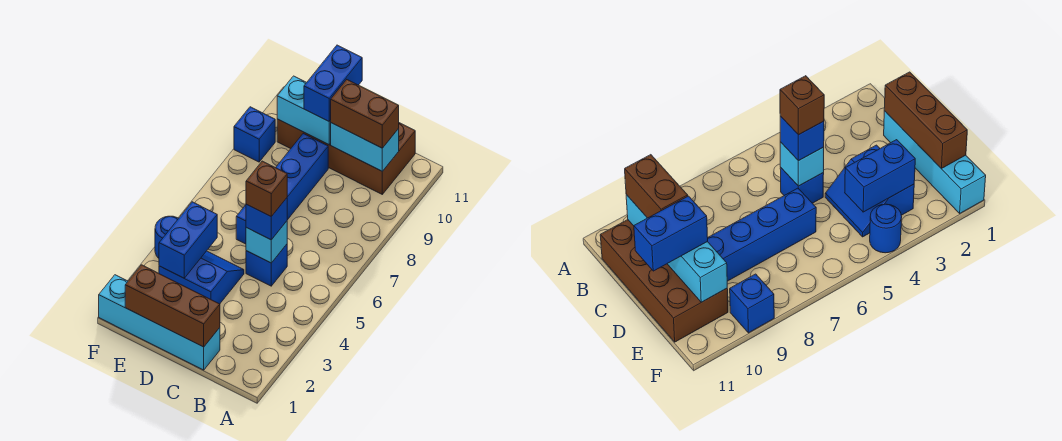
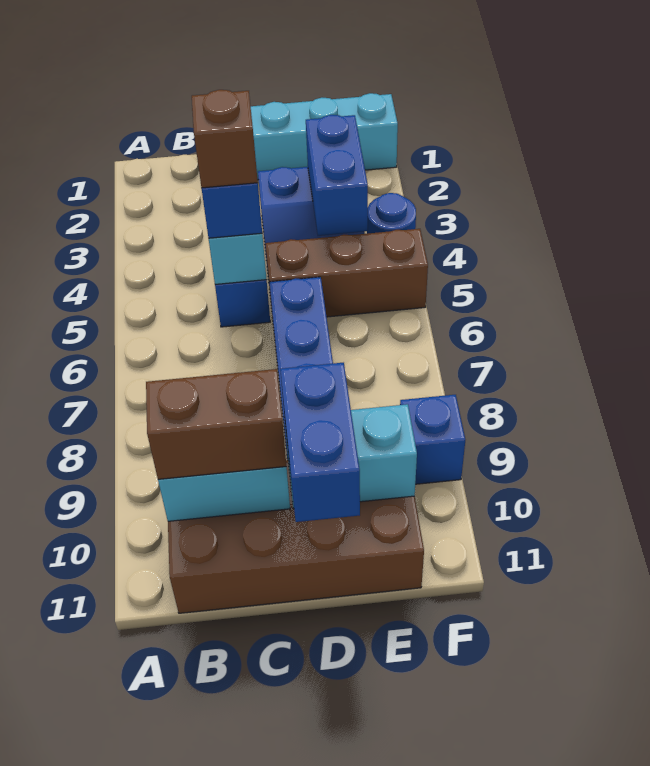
brown brick C1:E1 level 2 -> brown brick D5:F5 level 1

